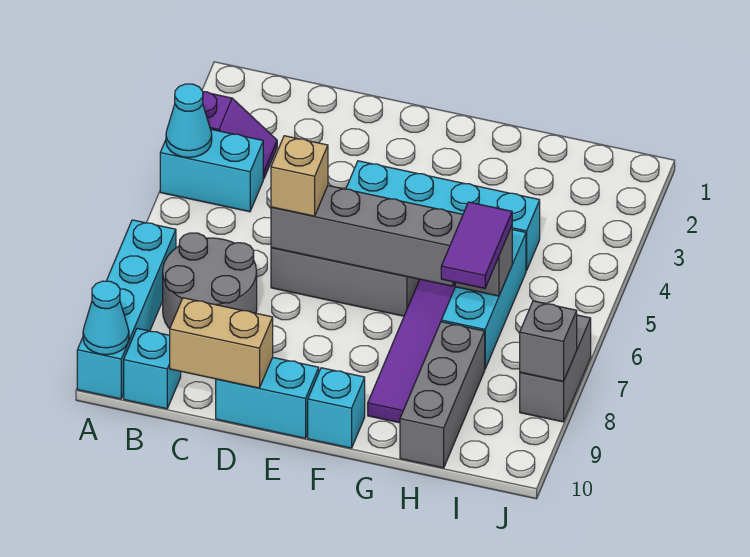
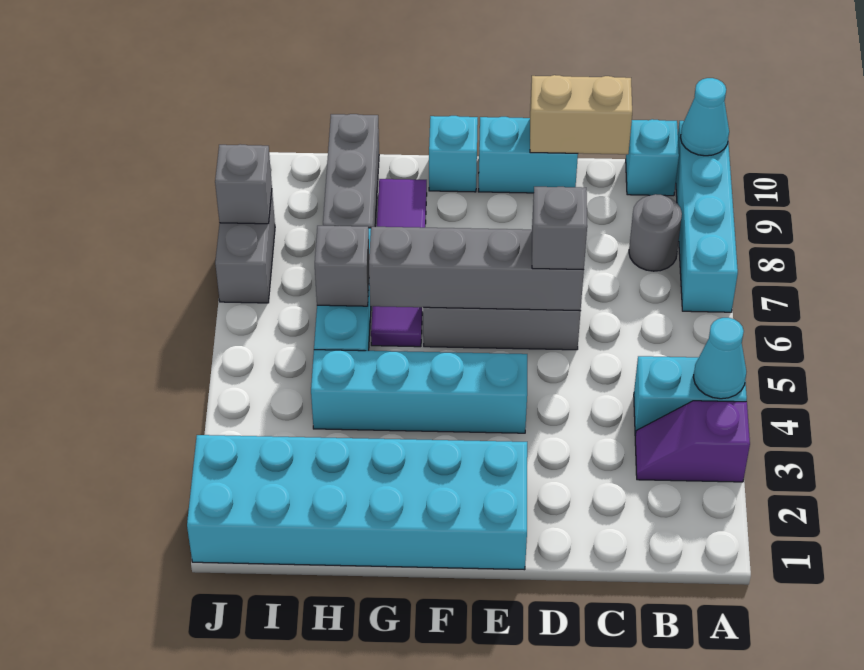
grey round brick B7:C8 level 1 -> grey round brick B8 level 1
tan brick D6 level 3 -> grey brick D6 level 3
none -> cyan brick E1:J2 level 1
purple tile H6:H7 level 3 -> none

